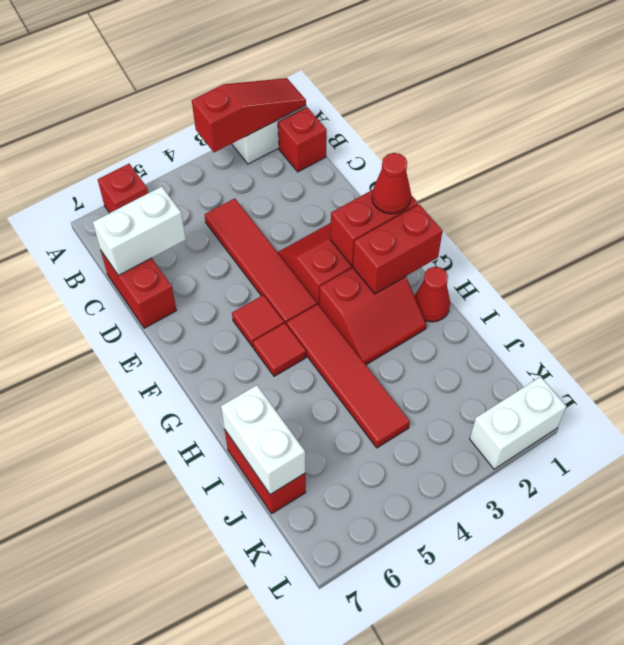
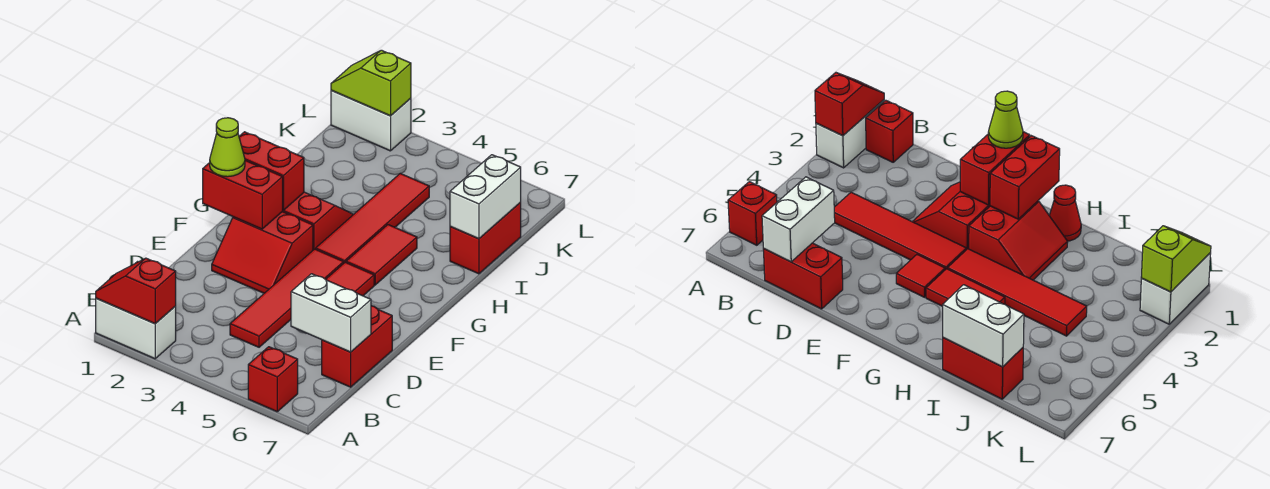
red slope A1:A3 level 2 top 3 -> red slope A1:A2 level 2 top 2
red cone F1 level 3 -> lime cone F1 level 3
red tile G5 level 1 -> red tile G5:H5 level 1
none -> lime slope L1:L2 level 2 top 2

